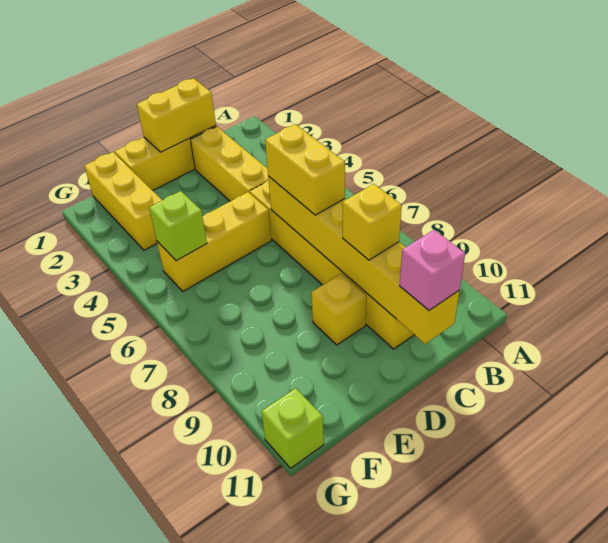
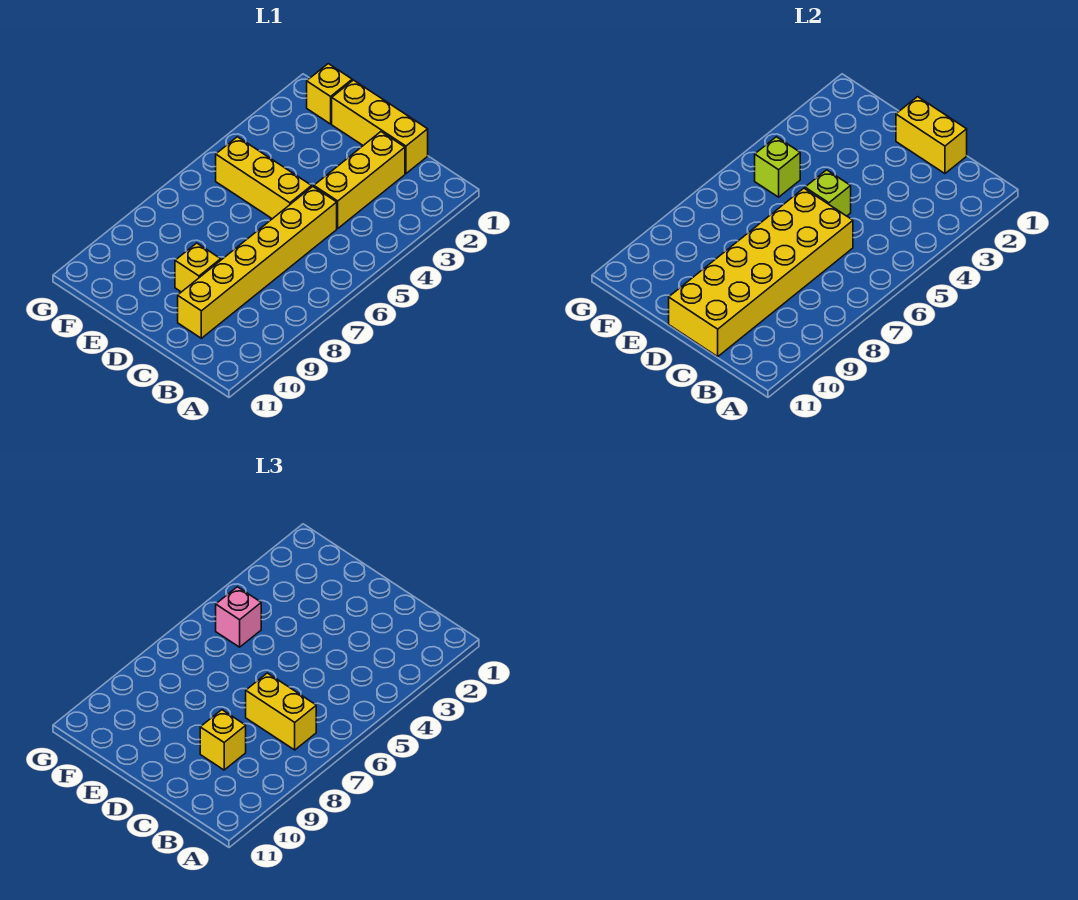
yellow brick C6:C11 level 2 -> yellow brick C6:D11 level 2
yellow brick C6:C7 level 3 -> yellow brick B7:C7 level 3
pink brick C11 level 3 -> pink brick F5 level 3
yellow brick F1:F3 level 1 -> yellow brick F1 level 1
lime brick G11 level 1 -> lime brick D5 level 2

